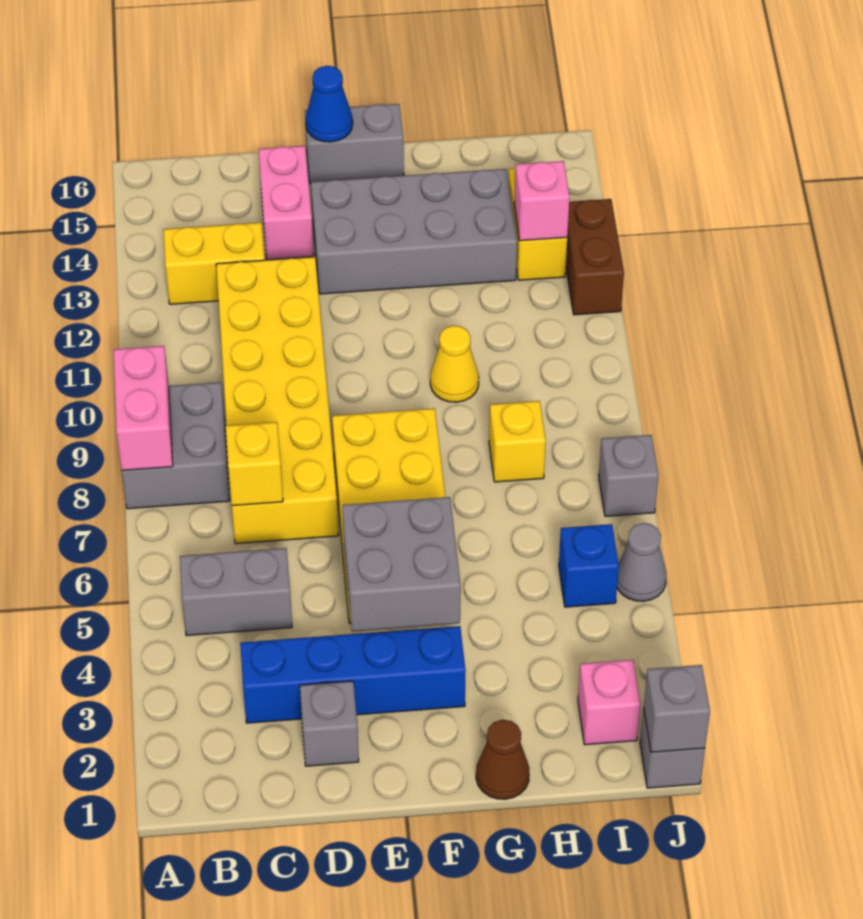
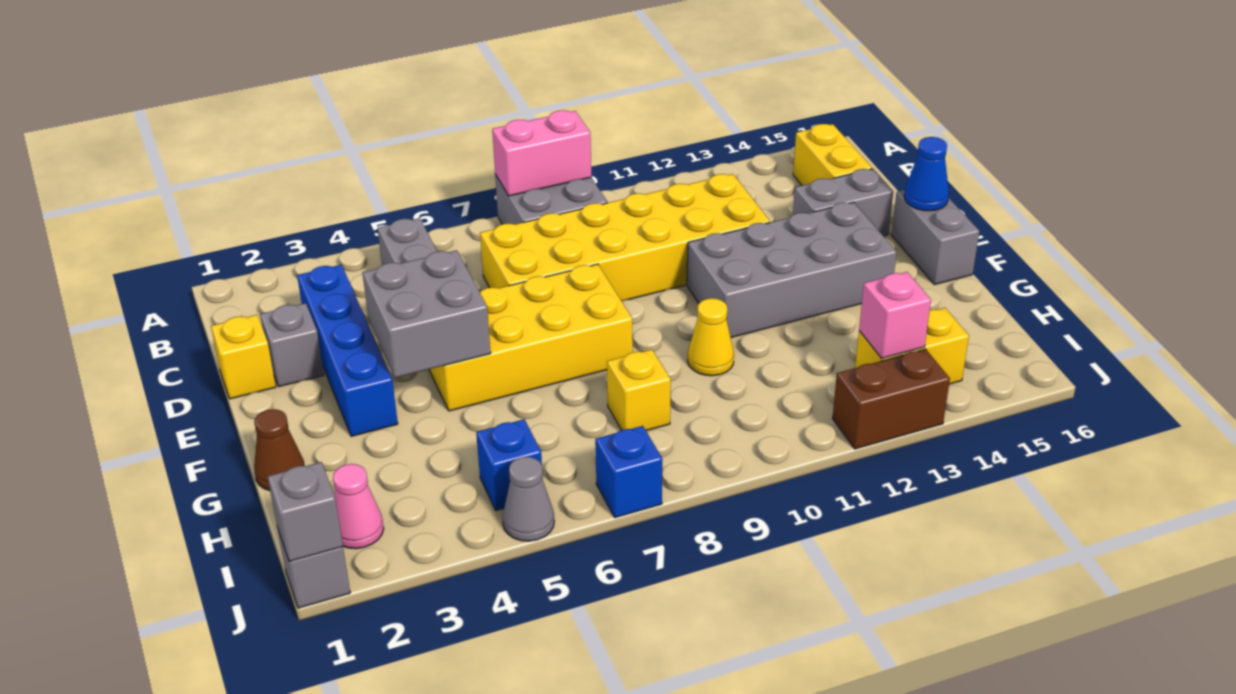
yellow brick B13:C13 level 1 -> yellow brick B15:C15 level 1
yellow brick C7 level 2 -> yellow brick D1 level 1
pink brick D14:D15 level 1 -> grey brick D14:D15 level 1
grey brick E13:H14 level 1 -> grey brick E11:F14 level 1
pink brick I2 level 1 -> pink cone I2 level 1
grey brick J7 level 1 -> blue brick J7 level 1

